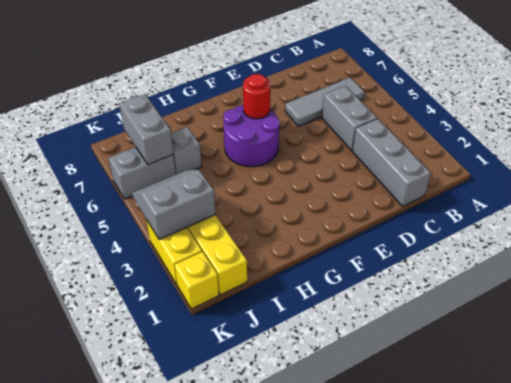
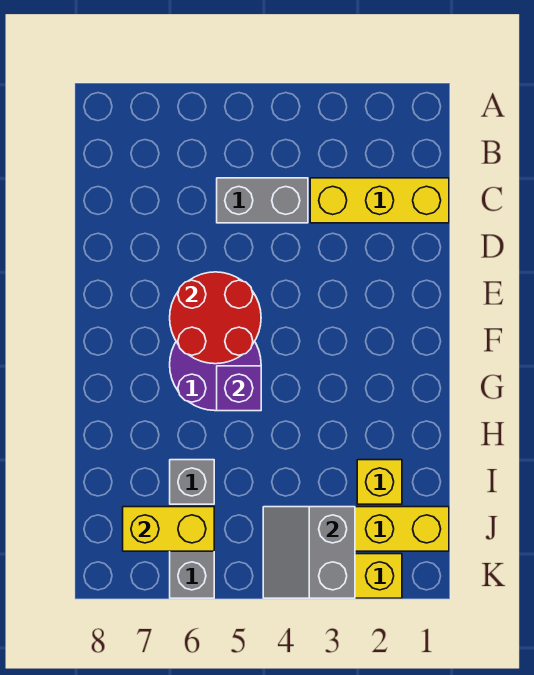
grey tile B6:D6 level 1 -> none
grey brick C1:C3 level 1 -> yellow brick C1:C3 level 1
red round brick F6 level 2 -> red round brick E5:F6 level 2
none -> purple brick G5 level 2
grey brick J6:J7 level 2 -> yellow brick J6:J7 level 2
yellow brick K1 level 1 -> yellow brick I2 level 1

